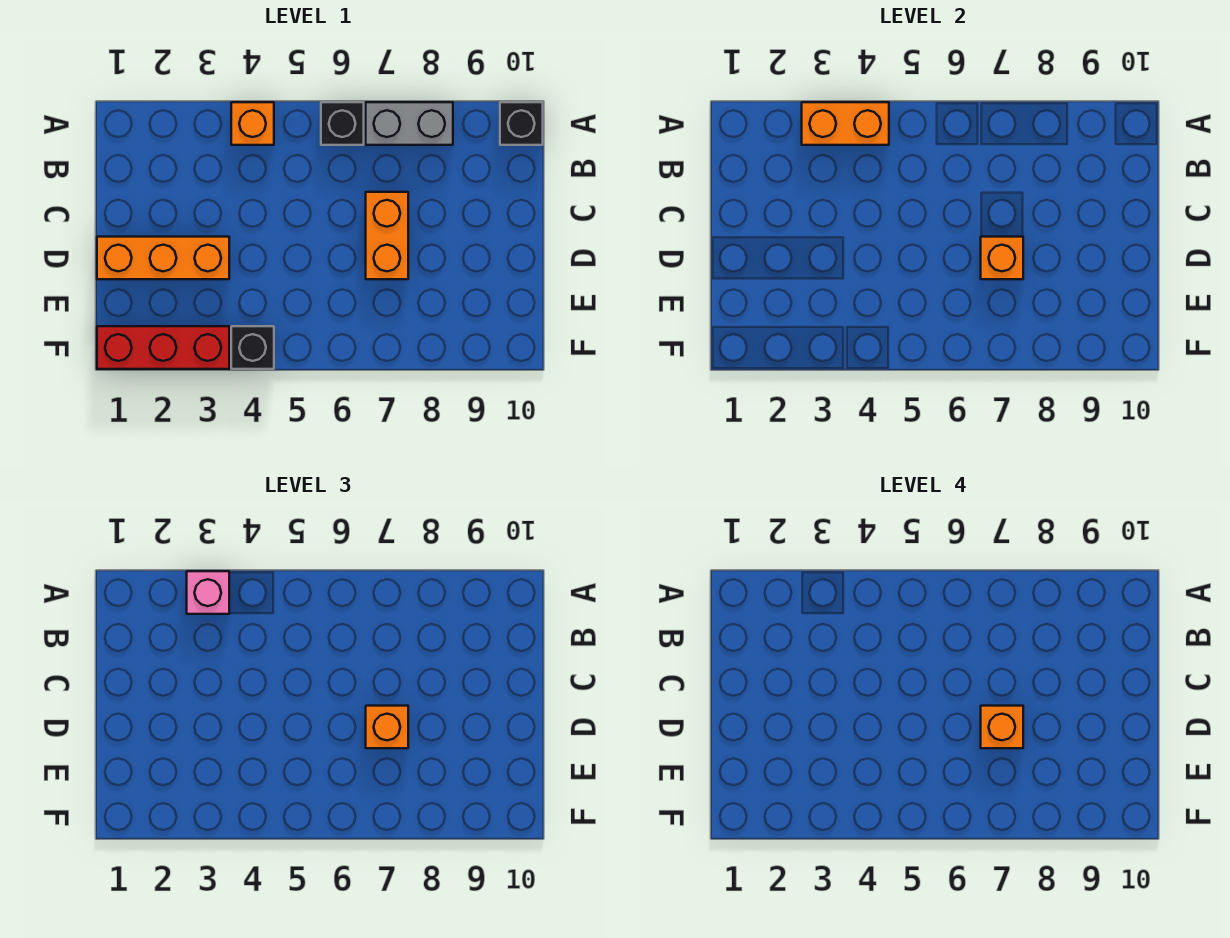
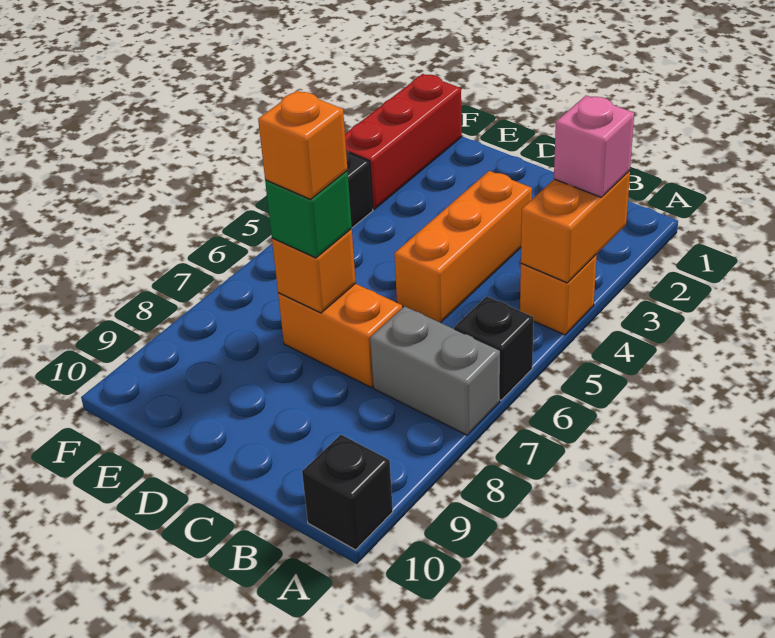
grey brick A7:A8 level 1 -> grey brick A7:B7 level 1
orange brick D1:D3 level 1 -> orange brick C3:C5 level 1
orange brick D7 level 3 -> green brick D7 level 3

